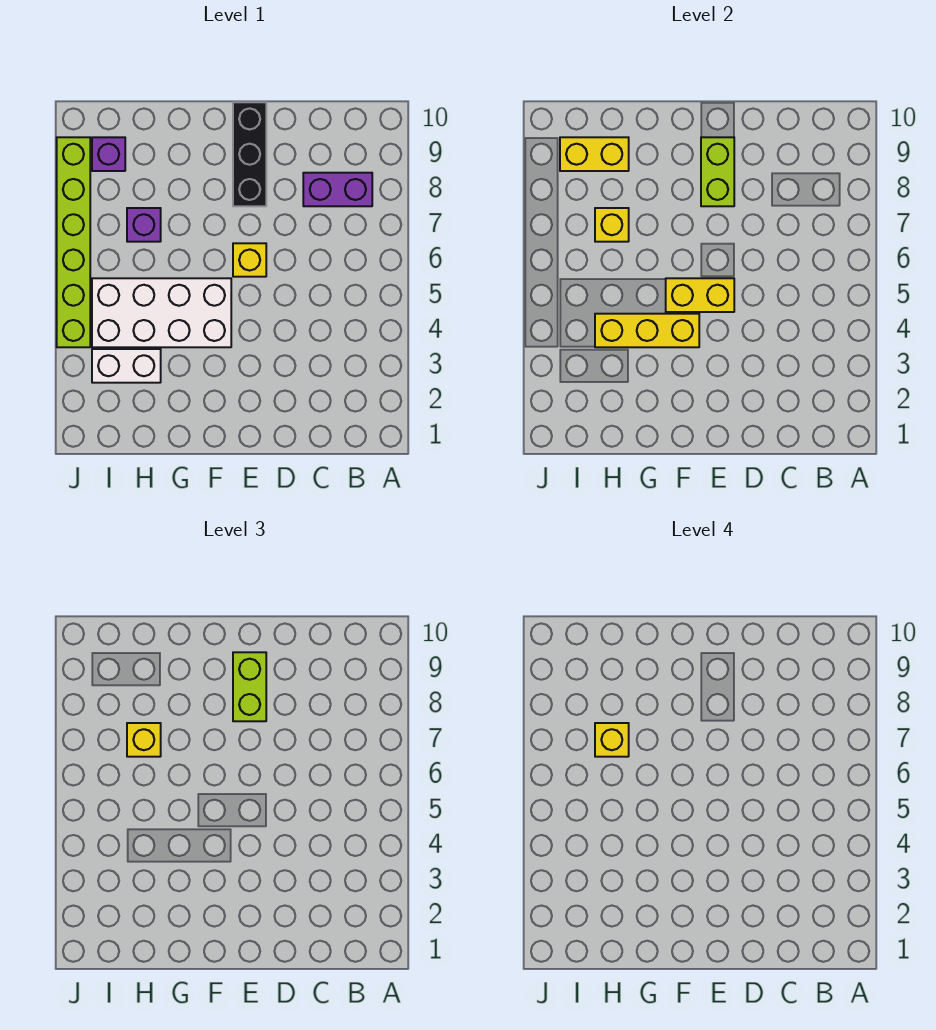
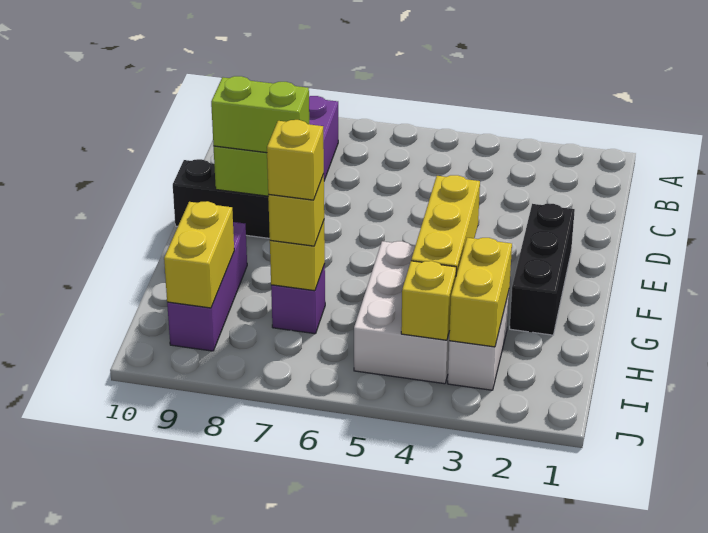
none -> black brick E2:G2 level 1
yellow brick E5:F5 level 2 -> yellow brick H3:I3 level 2
yellow brick E6 level 1 -> yellow brick I4 level 2
white brick F4:I5 level 1 -> white brick G4:I5 level 1
purple brick I9 level 1 -> purple brick G9:I9 level 1
lime brick J4:J9 level 1 -> none

